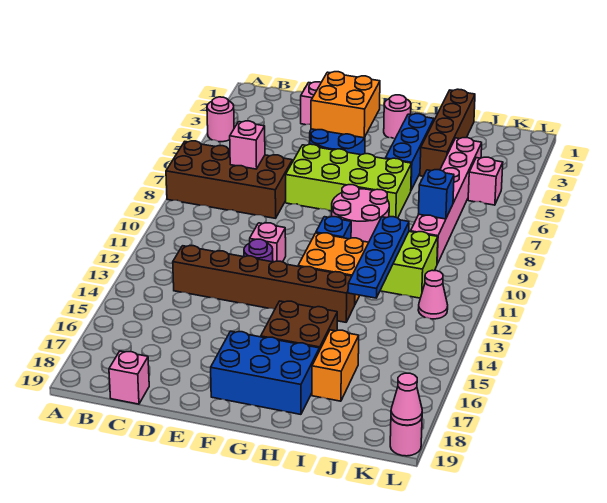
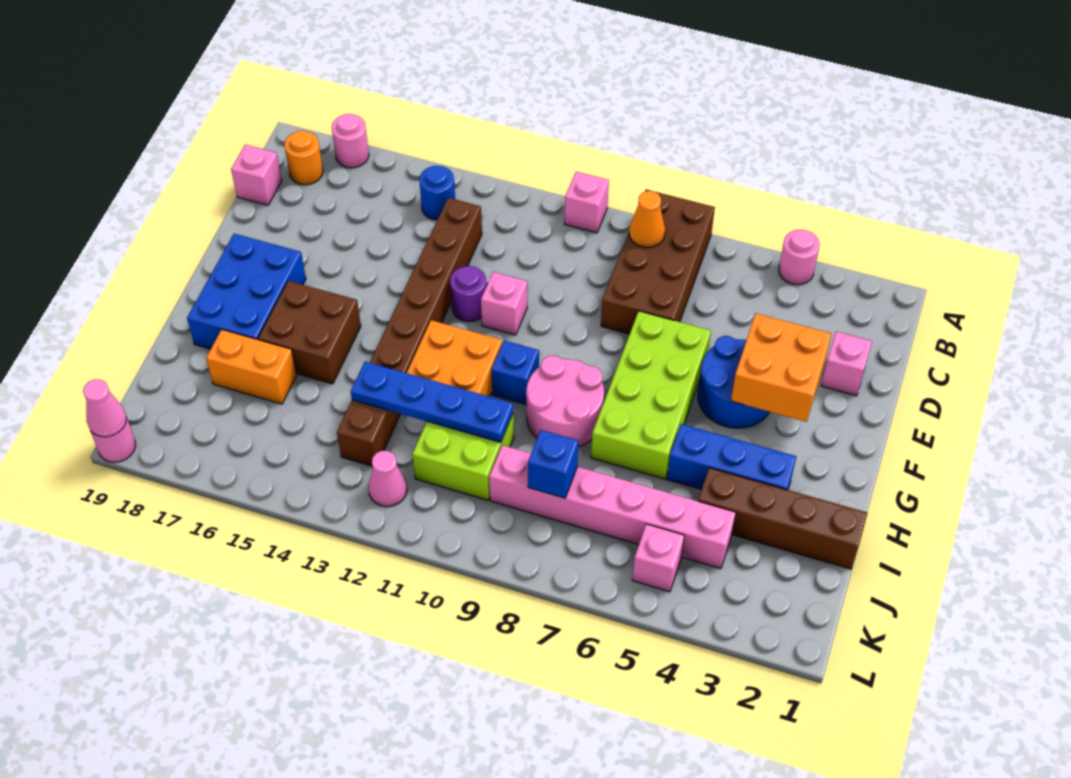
none -> orange cone B8 level 2
none -> blue round brick B14 level 1
none -> orange round brick B18 level 1
pink brick C7 level 2 -> pink brick A10 level 1
brown brick C13:H13 level 1 -> brown brick C13:J13 level 1
pink round brick G2 level 1 -> pink round brick A17 level 1

